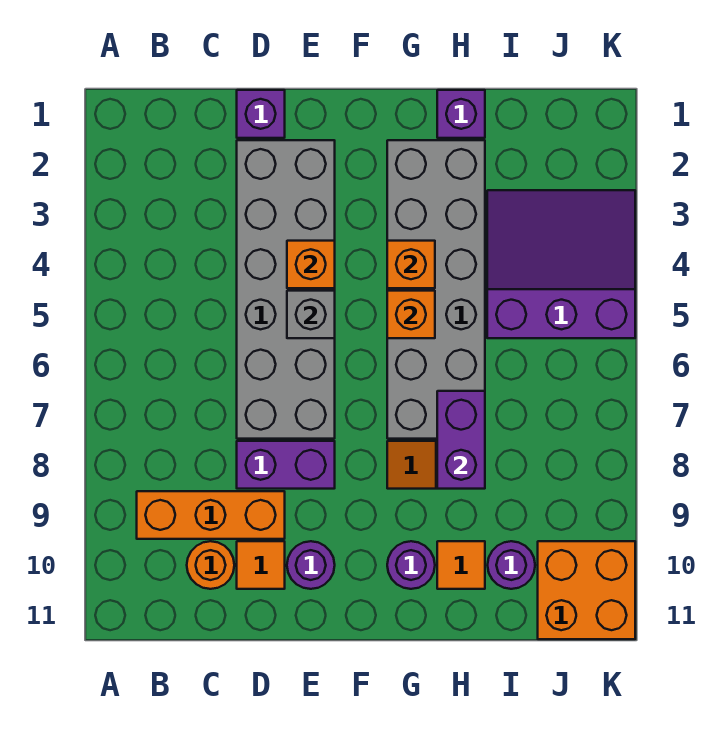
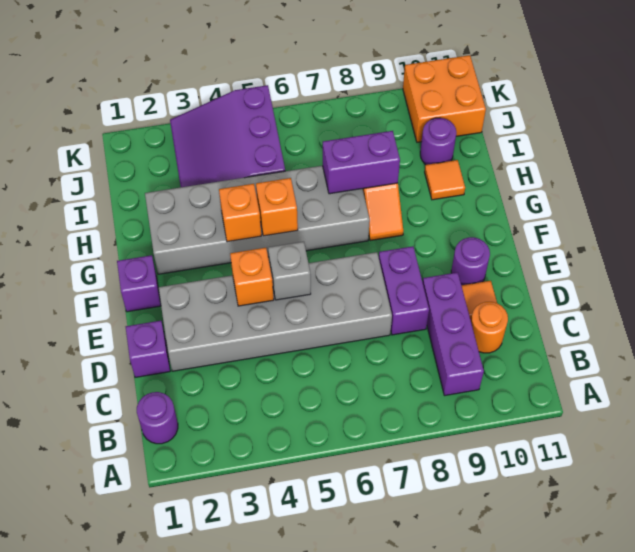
orange brick B9:D9 level 1 -> purple brick B9:D9 level 1
purple round brick G10 level 1 -> purple round brick B1 level 1
purple brick H1 level 1 -> purple brick F1 level 1

